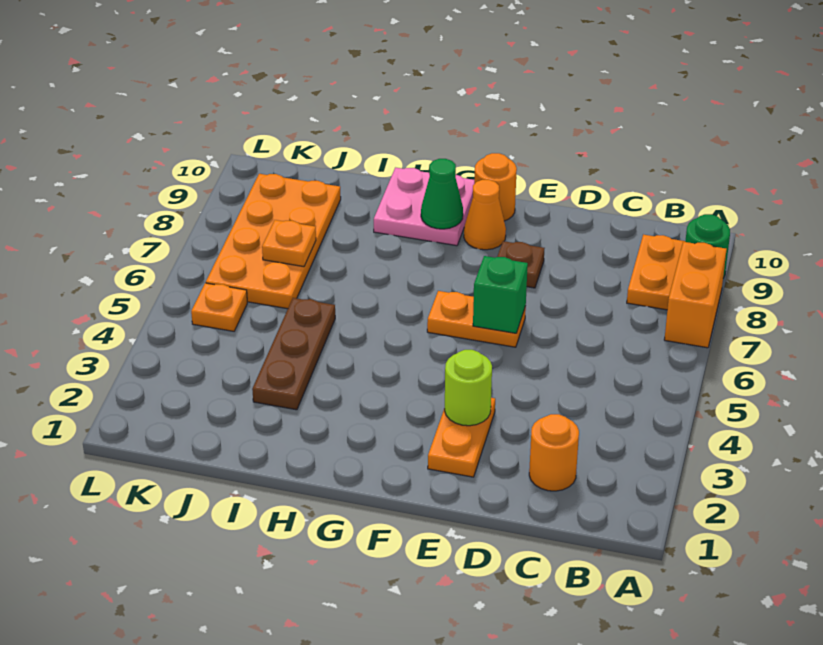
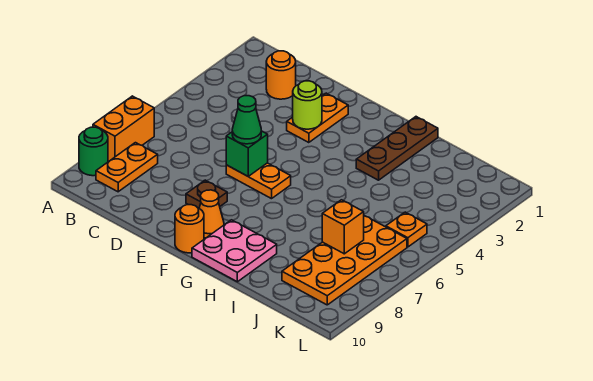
green cone G9 level 2 -> green cone E6 level 3
brown plate I3:I5 level 1 -> brown plate H1:H3 level 1
orange plate J7 level 2 -> orange brick J7 level 2

